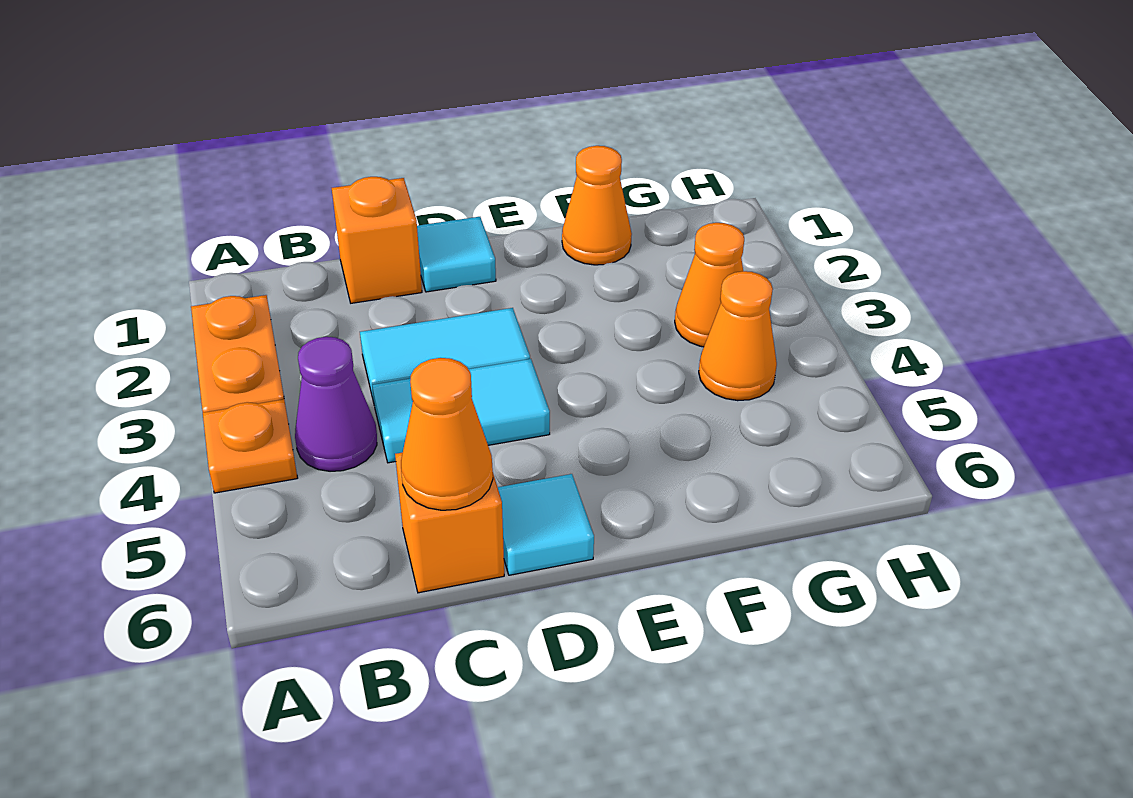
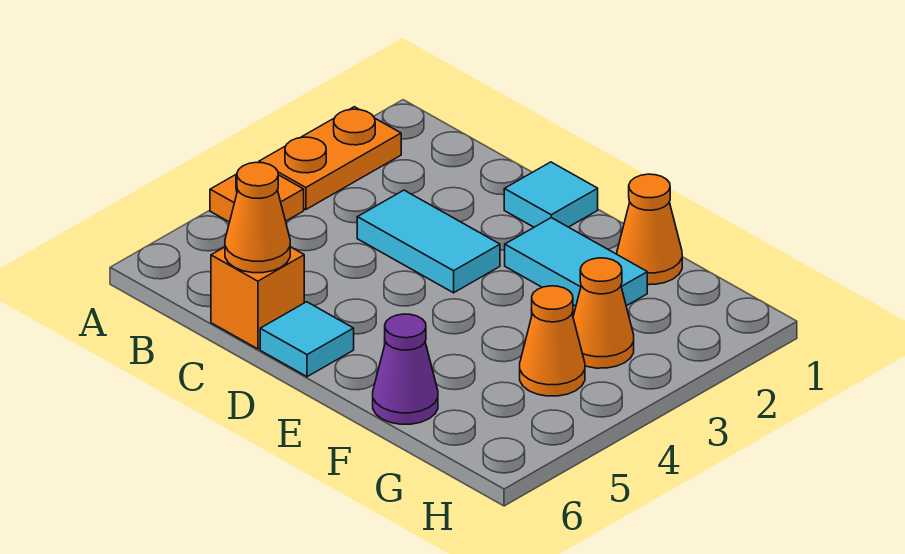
purple cone B4 level 1 -> purple cone F6 level 1
orange brick C1 level 1 -> none
cyan tile C4:D4 level 1 -> cyan tile E2:F2 level 1

